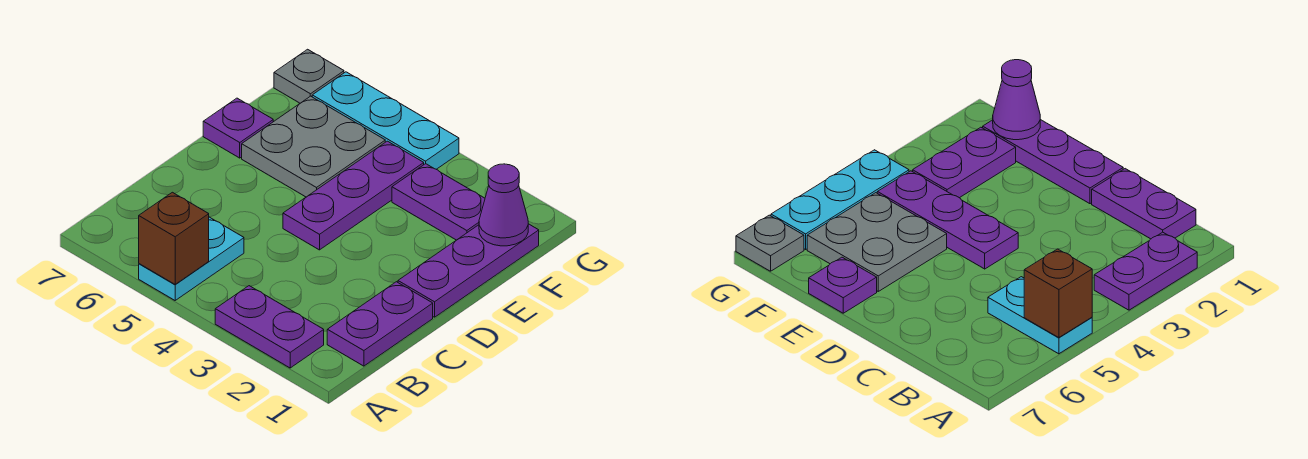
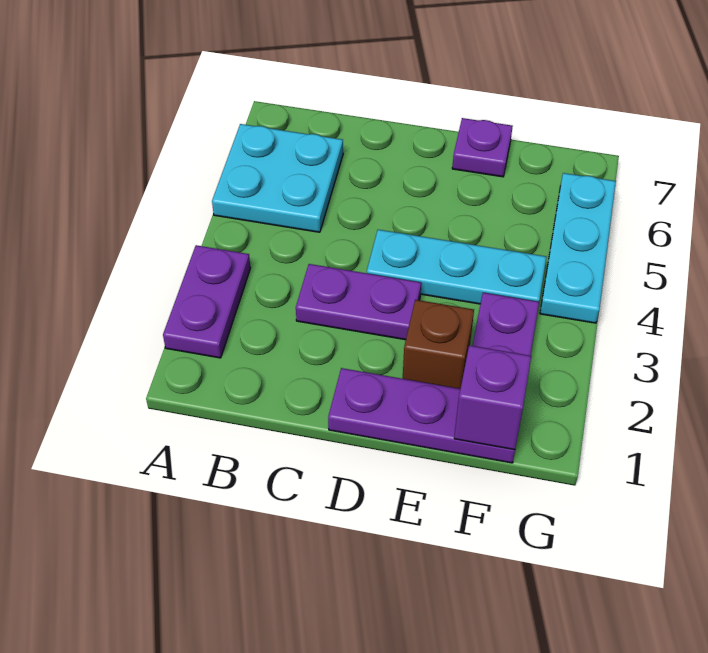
cyan plate A5:B5 level 1 -> cyan plate A5:B6 level 1
brown brick A5 level 2 -> brown brick E2 level 1
purple plate B1:C1 level 1 -> purple plate C3:D3 level 1
purple plate D4:F4 level 1 -> cyan plate D4:F4 level 1
grey plate E5:F6 level 1 -> none
purple cone F1 level 2 -> purple brick F1 level 2
grey plate G7 level 1 -> none

